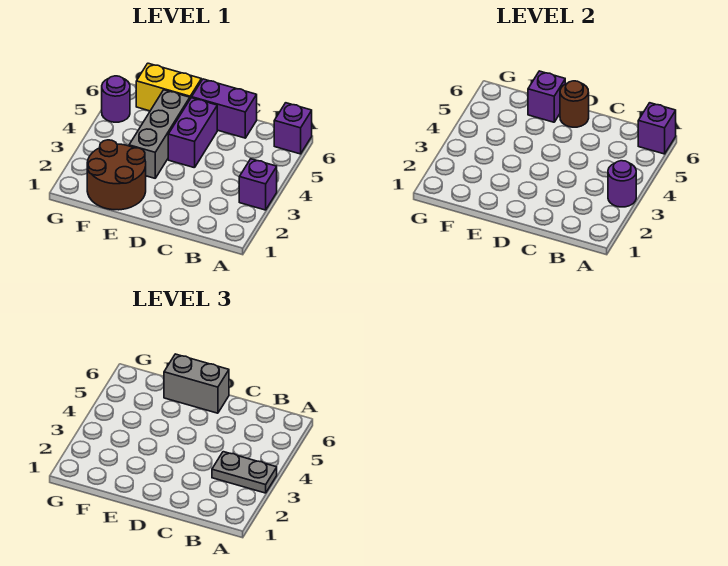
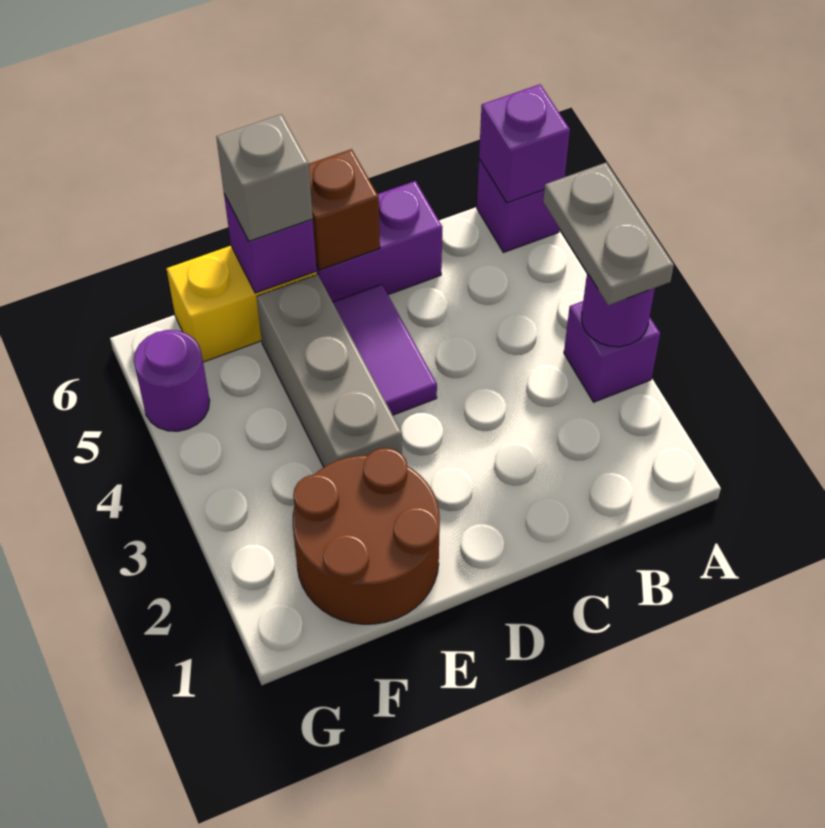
grey plate A3:B3 level 3 -> grey plate A3:A4 level 3
purple brick D4:D5 level 1 -> purple tile D4:D5 level 1
brown round brick D6 level 2 -> brown brick D6 level 2
grey brick D6:E6 level 3 -> grey brick E6 level 3

